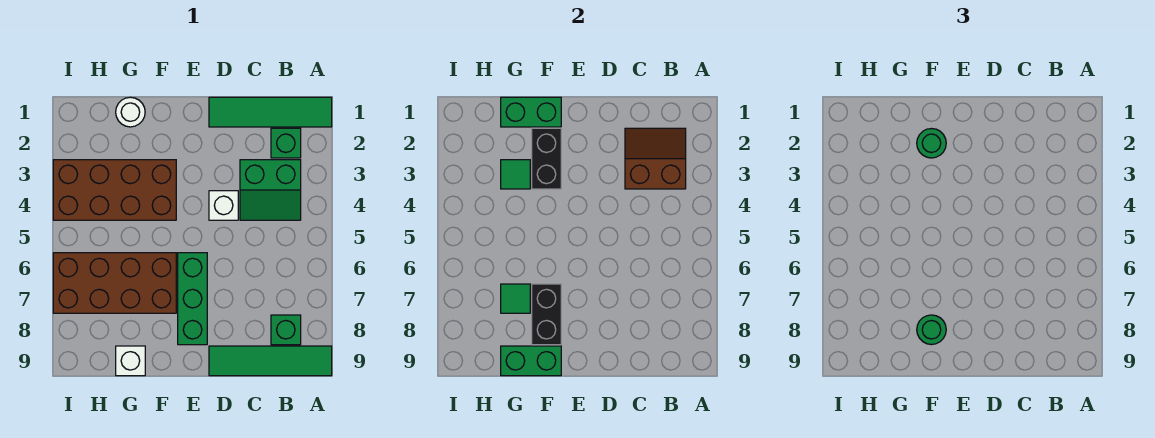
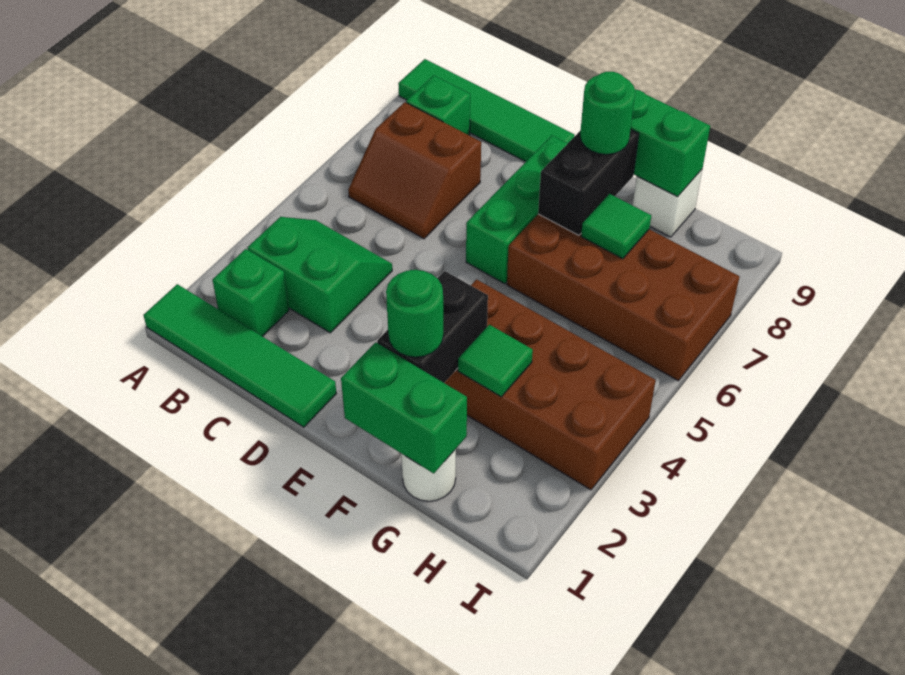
brown slope B2:C3 level 2 top 3 -> brown slope B6:C7 level 1 top 7
white brick D4 level 1 -> none

